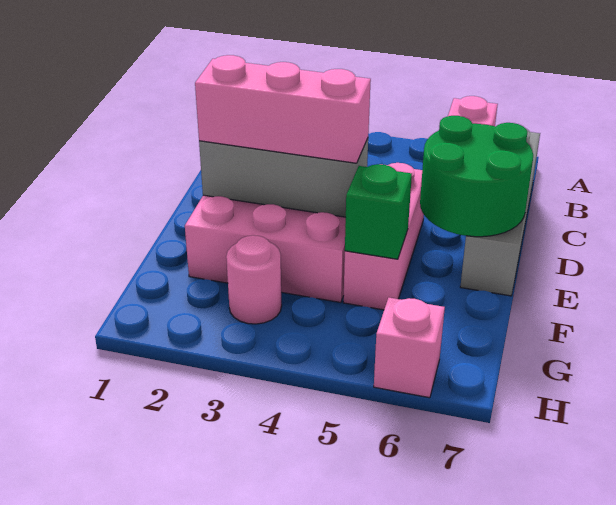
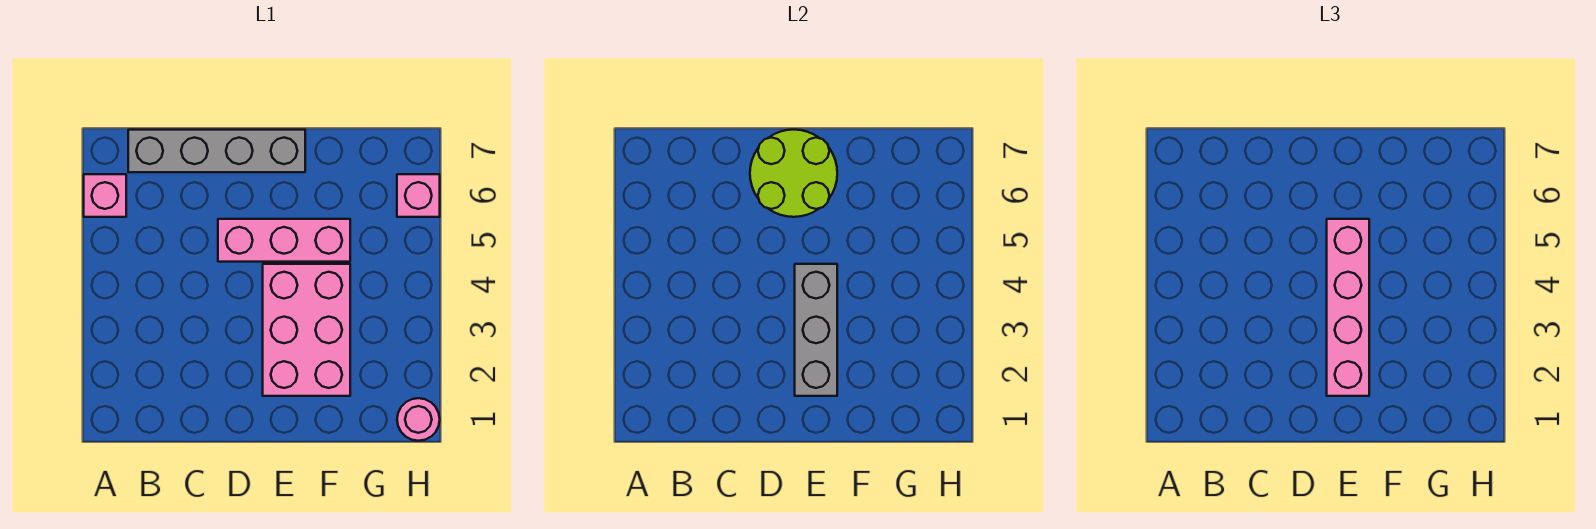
green round brick D6:E7 level 2 -> lime round brick D6:E7 level 2
pink brick E2:E4 level 3 -> pink brick E2:E5 level 3
green brick F5 level 2 -> none
pink round brick G3 level 1 -> pink round brick H1 level 1

